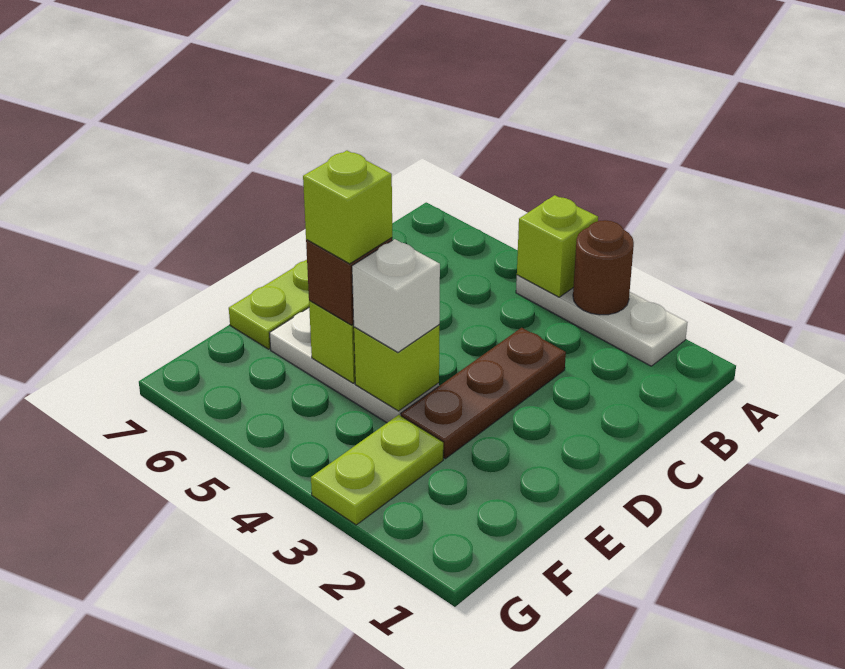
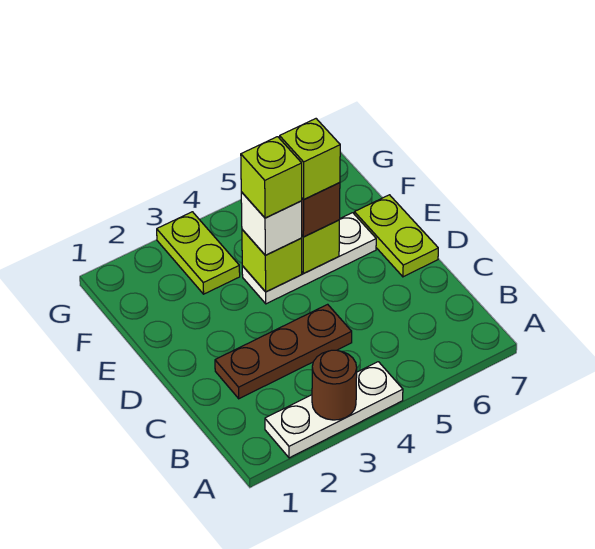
lime brick A4 level 2 -> lime brick E4 level 4
brown plate C3:E3 level 1 -> brown plate C2:C4 level 1

